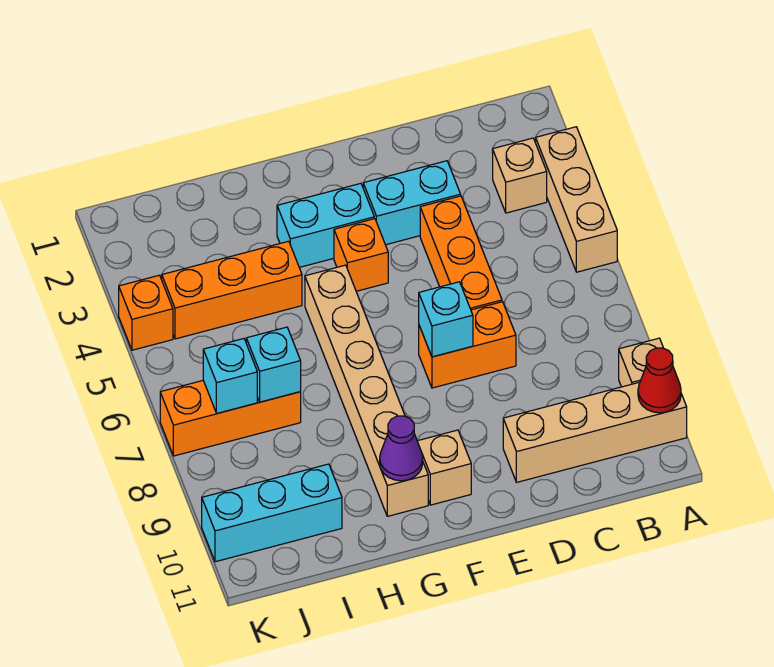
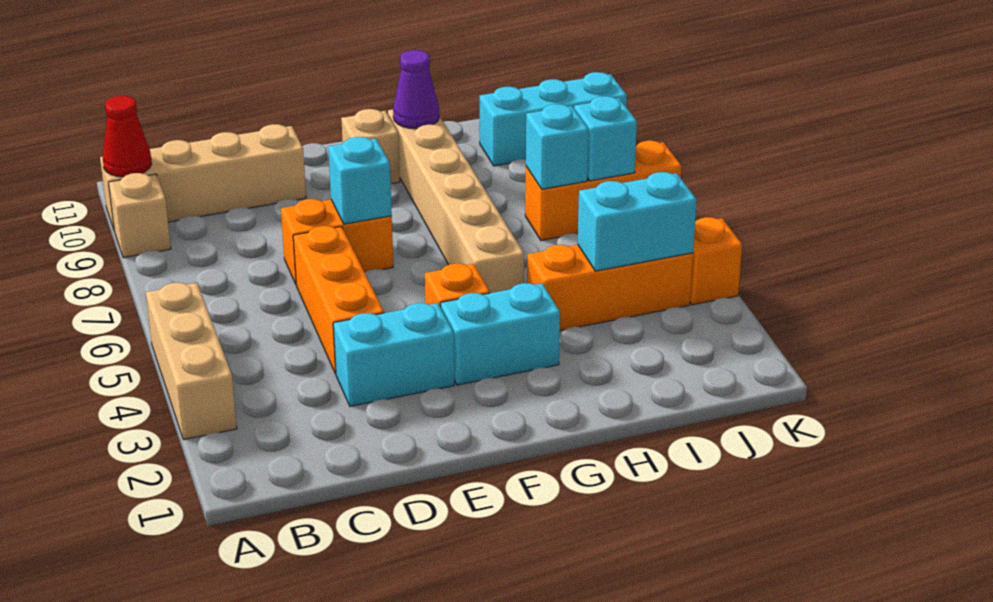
tan brick B3 level 1 -> none
none -> cyan brick I4:J4 level 2

